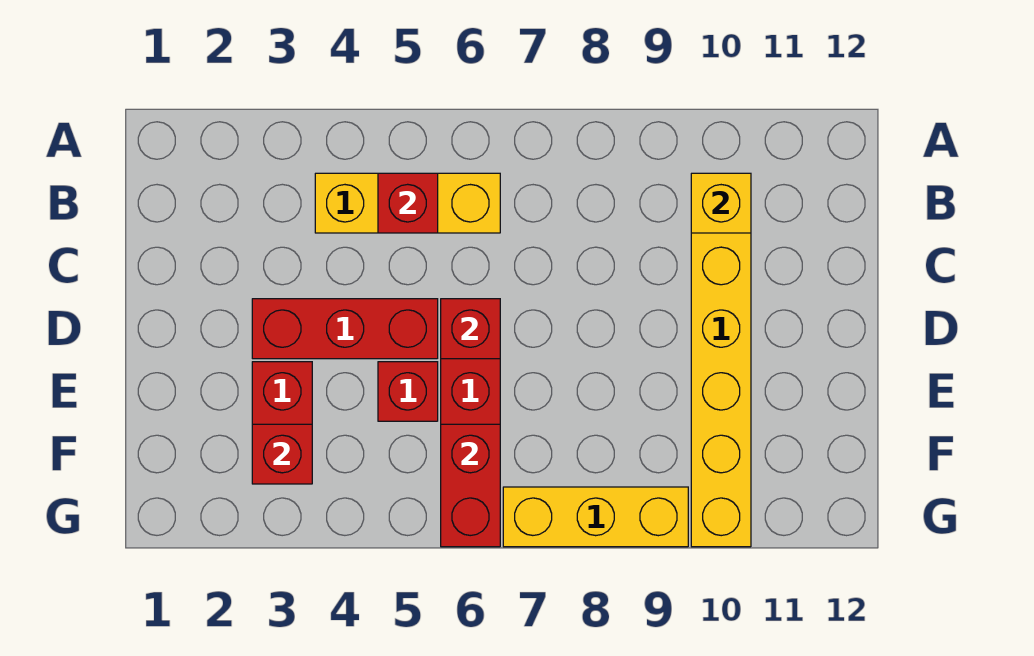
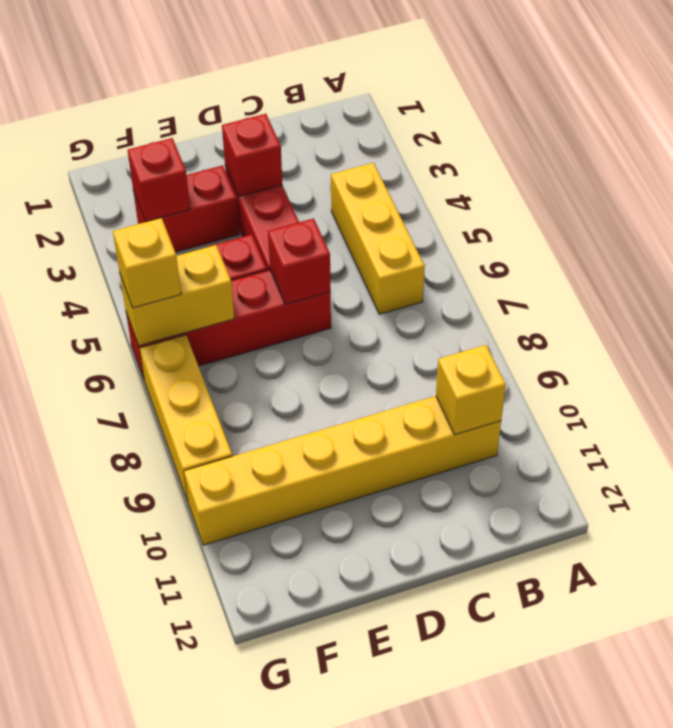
red brick B5 level 2 -> red brick D3 level 2
red brick F6:G6 level 2 -> yellow brick F6:G6 level 2
none -> yellow brick G6 level 3

